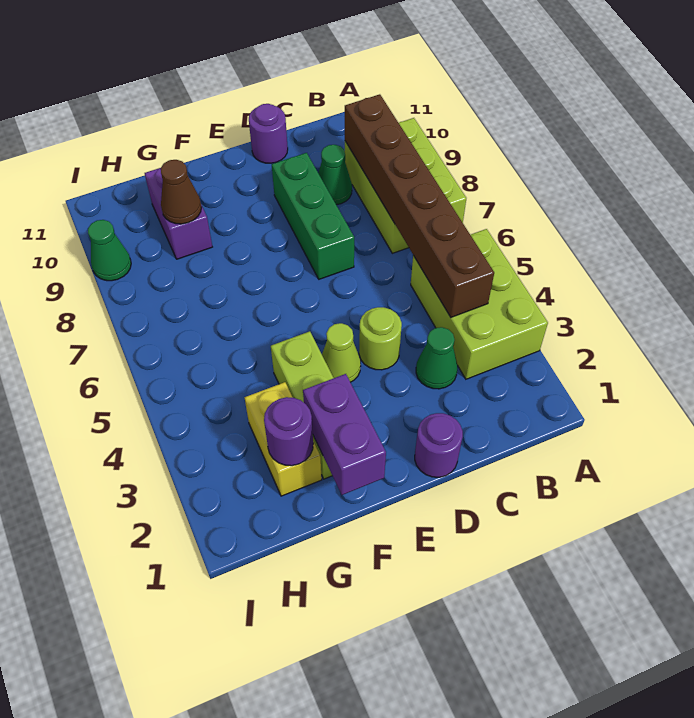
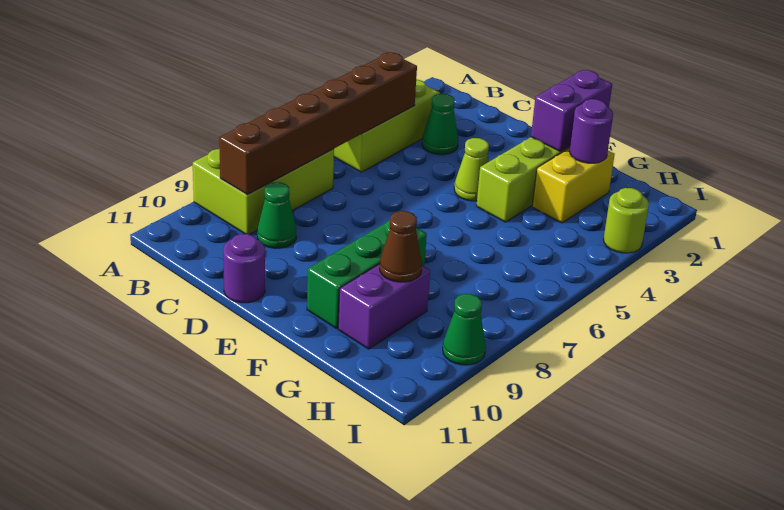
purple round brick D1 level 1 -> none
lime round brick D4 level 1 -> lime round brick I3 level 1
green brick D7:D9 level 1 -> green brick F8:F10 level 1

